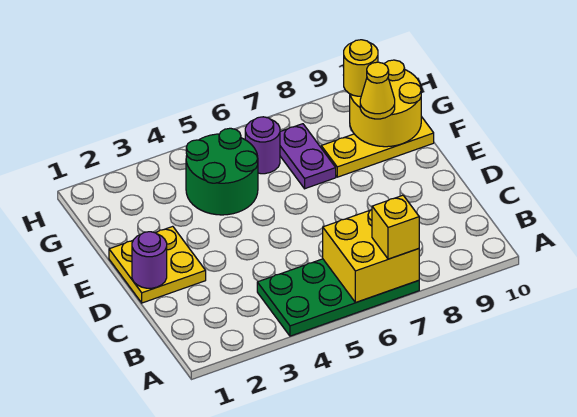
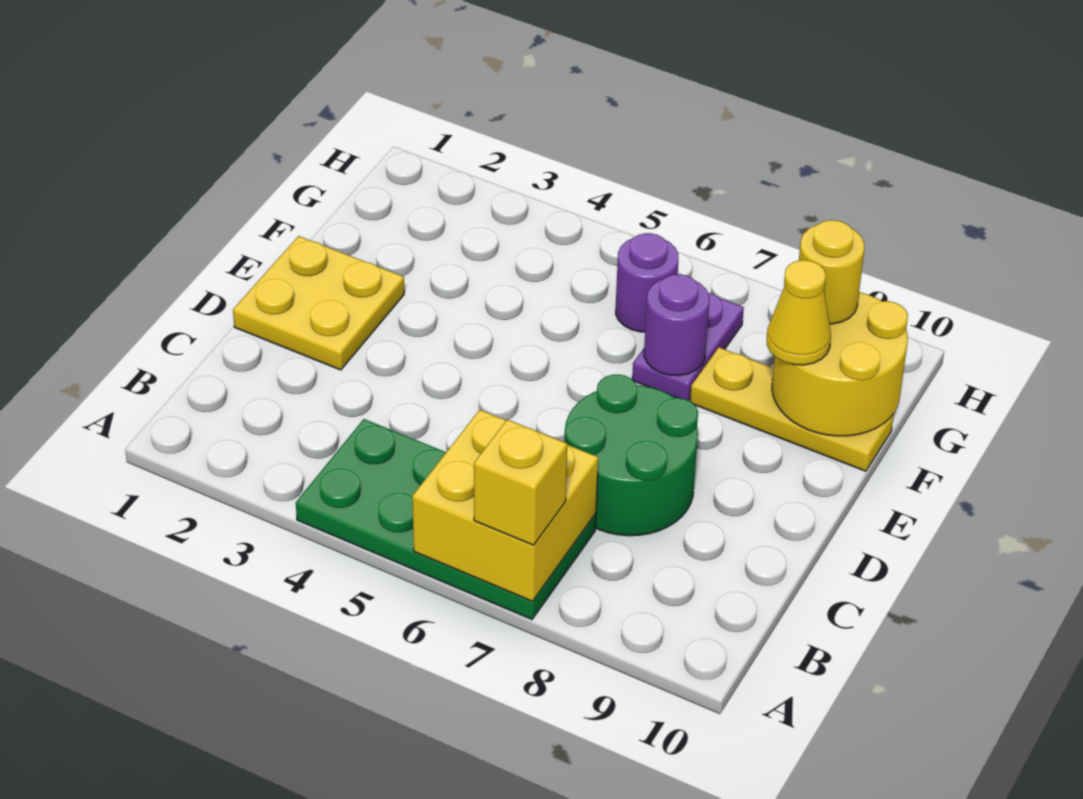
purple round brick D1 level 2 -> purple round brick F7 level 2
green round brick F4:G5 level 1 -> green round brick C7:D8 level 1

